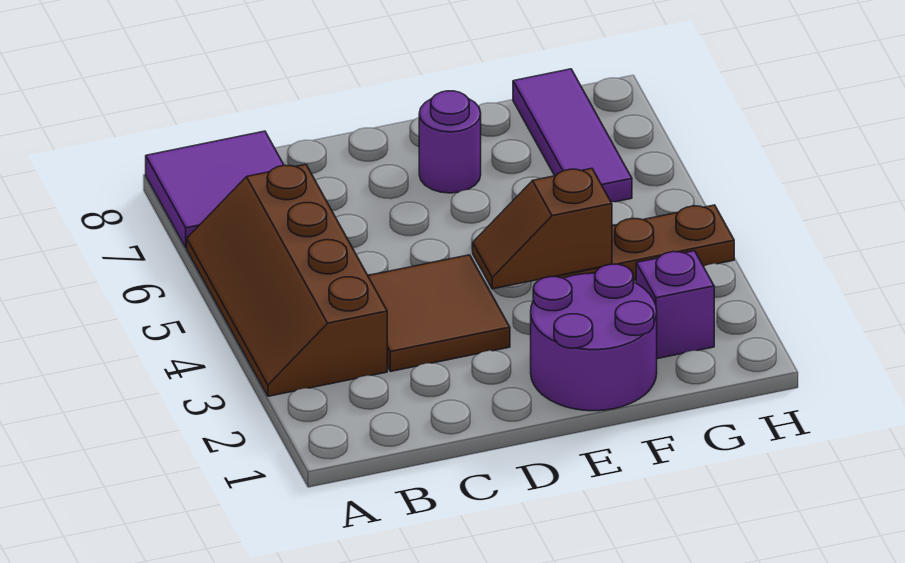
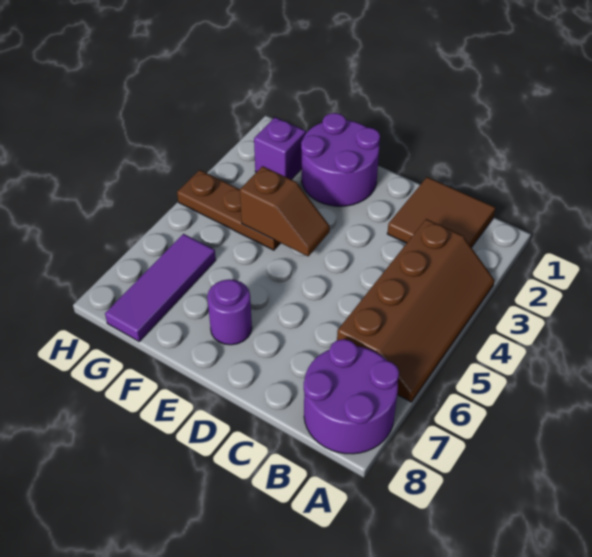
purple tile A7:B8 level 1 -> purple round brick A7:B8 level 1
brown tile C3:D4 level 1 -> brown tile B1:C2 level 1

